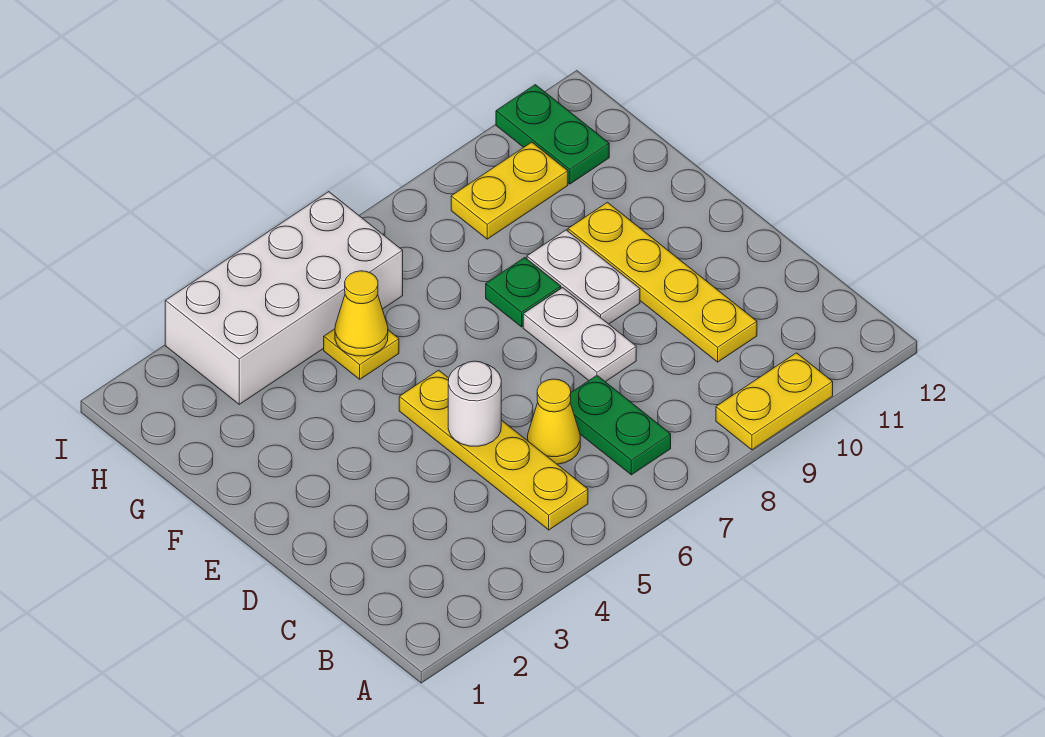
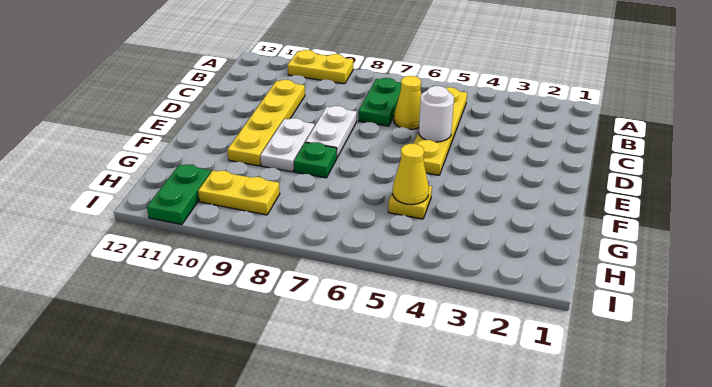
white brick H3:I6 level 1 -> none

